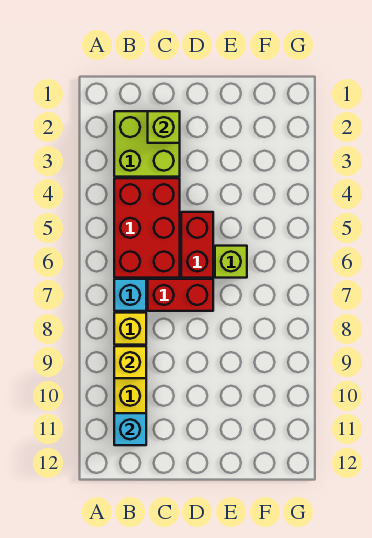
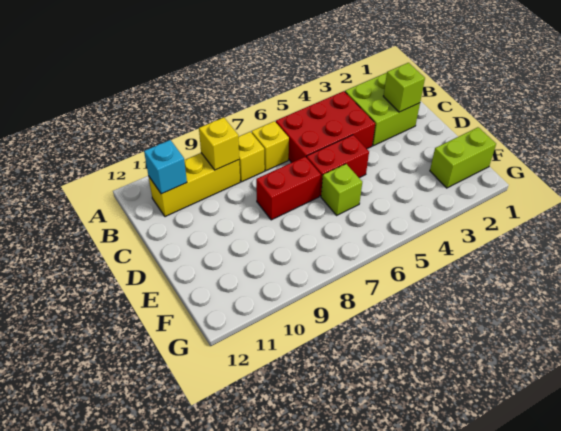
cyan brick B7 level 1 -> yellow brick B7 level 1
red brick C7:D7 level 1 -> red brick D7:D8 level 1
none -> lime brick F1:F2 level 1

